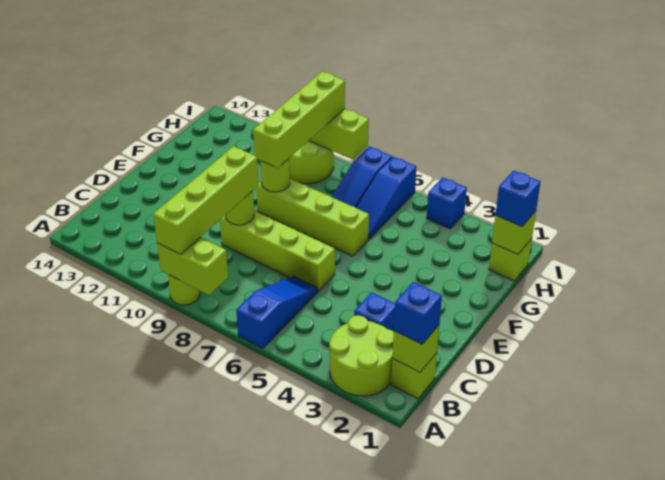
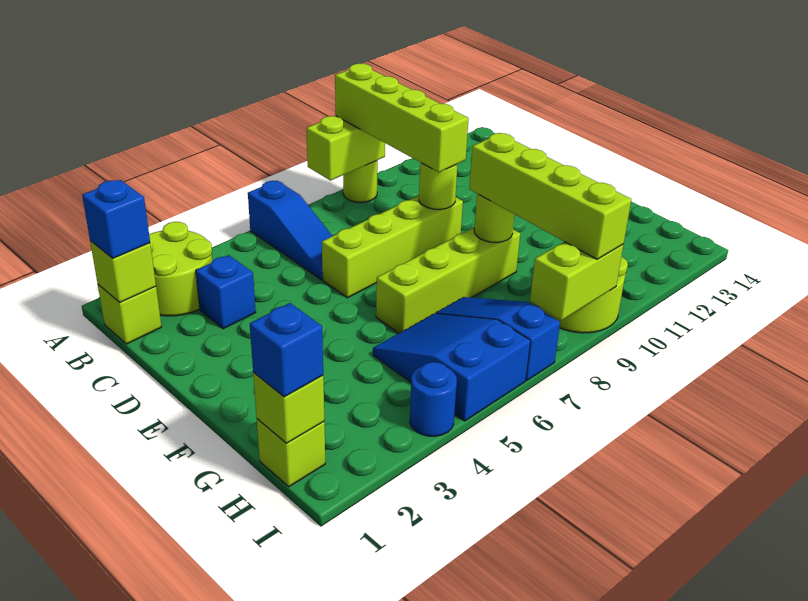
blue slope G6:I6 level 1 top I -> blue slope G5:I6 level 1 top I
blue brick I4 level 1 -> blue round brick I4 level 1

